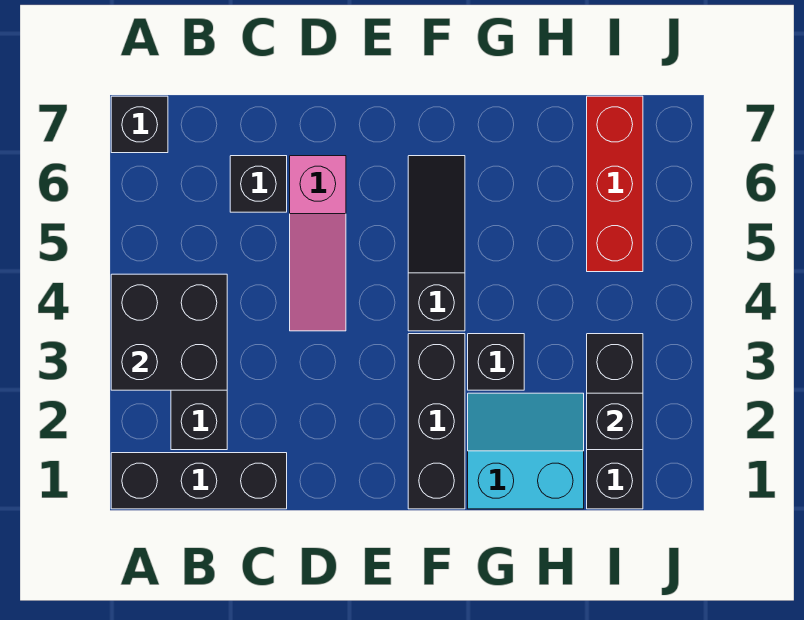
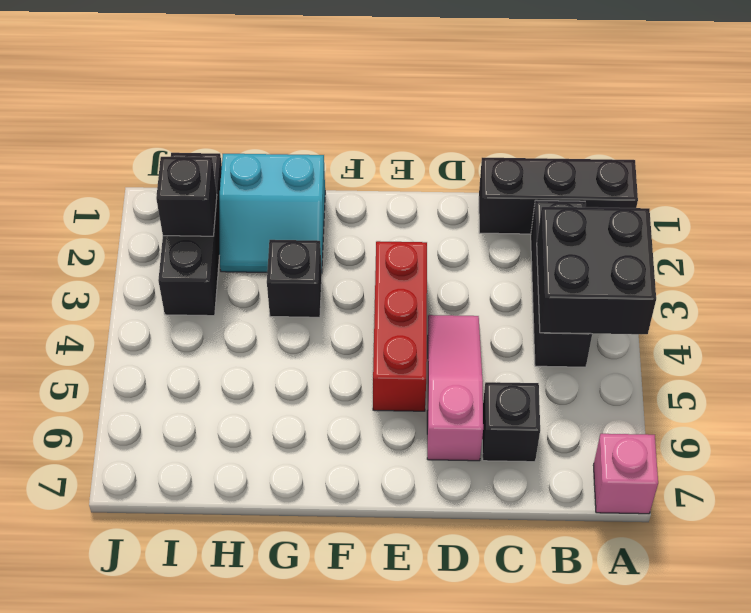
black brick A7 level 1 -> pink brick A7 level 1
black brick F1:F3 level 1 -> none
black slope F4:F6 level 1 top 4 -> none
red brick I5:I7 level 1 -> red brick E3:E5 level 1

